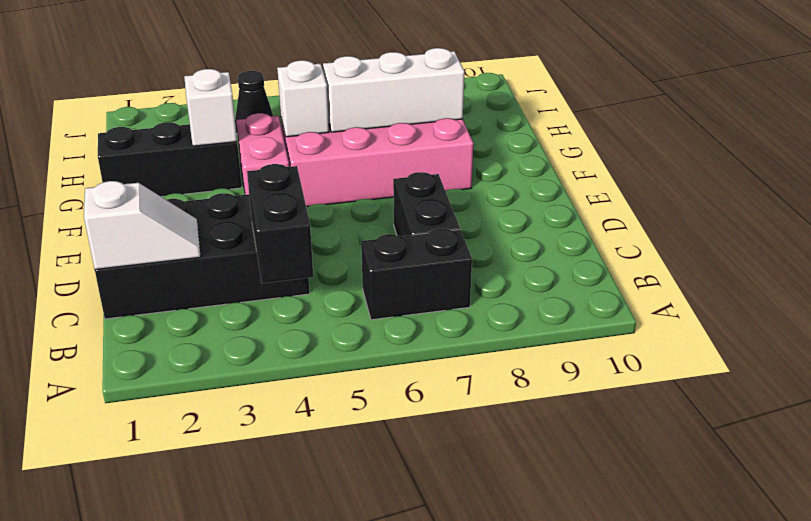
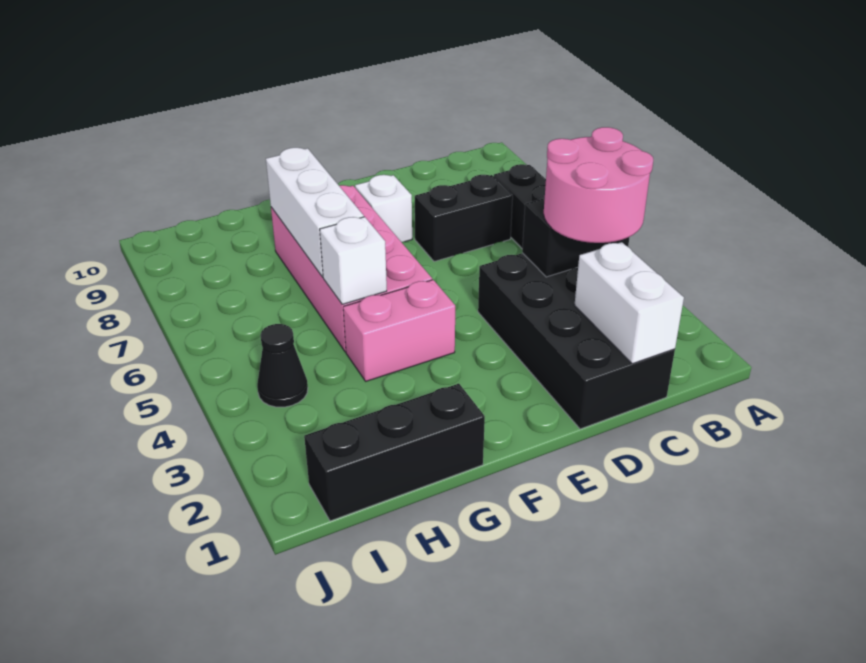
none -> pink round brick B3:C4 level 3
white slope C1:C2 level 2 top 1 -> white brick C1:C2 level 2
black brick G1:G3 level 1 -> black brick G1:I1 level 1
white brick G3 level 2 -> white brick E8 level 1

